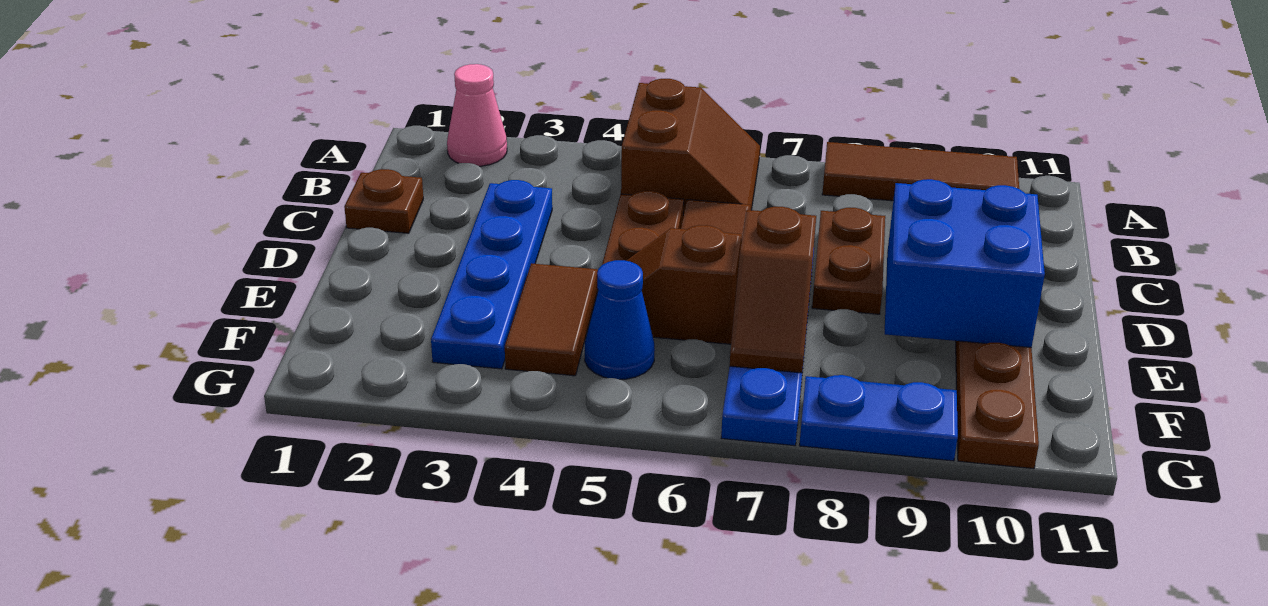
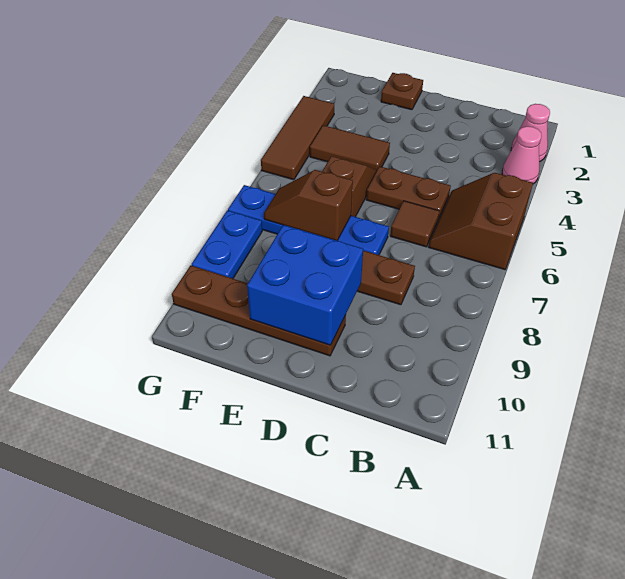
none -> pink cone A3 level 1
brown slope A5:B6 level 1 top 5 -> brown slope A5:B6 level 1 top A
brown tile A8:A10 level 1 -> brown tile G3:G5 level 1
brown plate C1 level 1 -> brown plate E1 level 1
blue plate C3:F3 level 1 -> none
blue cone F5 level 1 -> none

